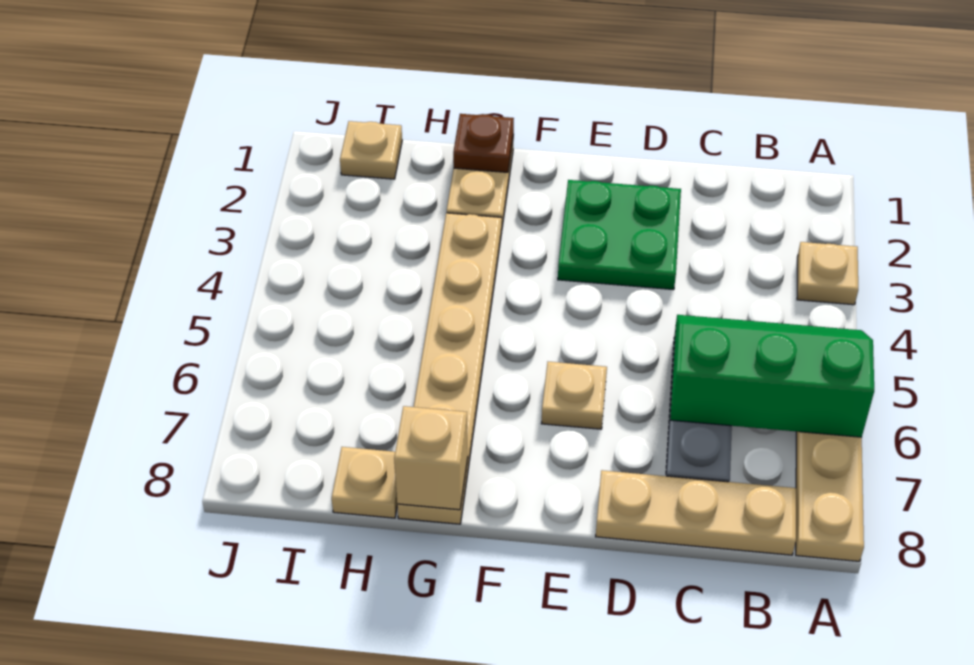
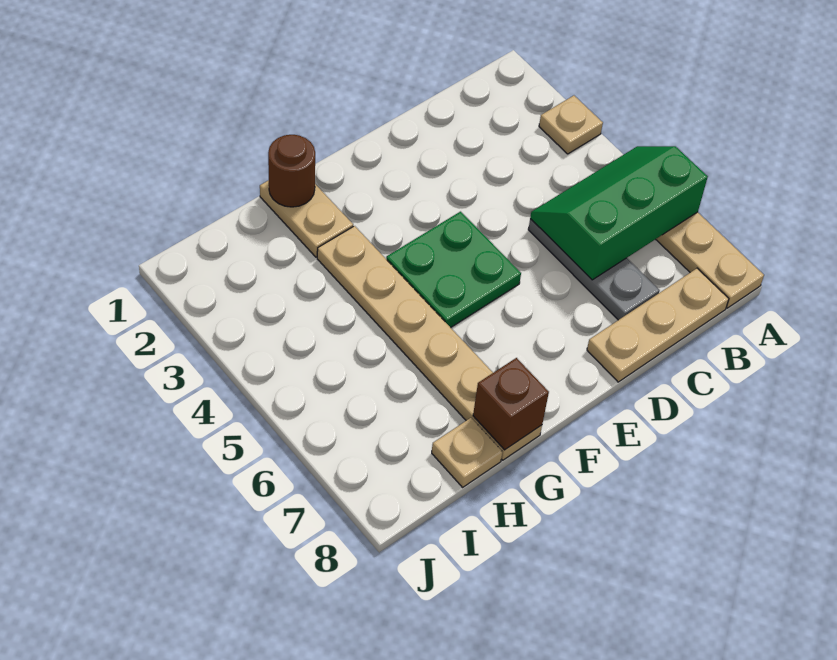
green plate D2:E3 level 1 -> green plate E4:F5 level 1
tan plate E6 level 1 -> none
brown plate G1 level 2 -> brown round brick G1 level 2
tan brick G8 level 2 -> brown brick G8 level 2
tan plate I1 level 1 -> none

